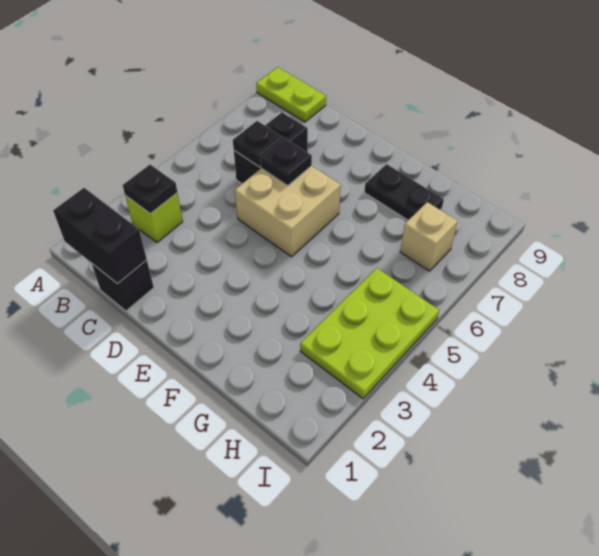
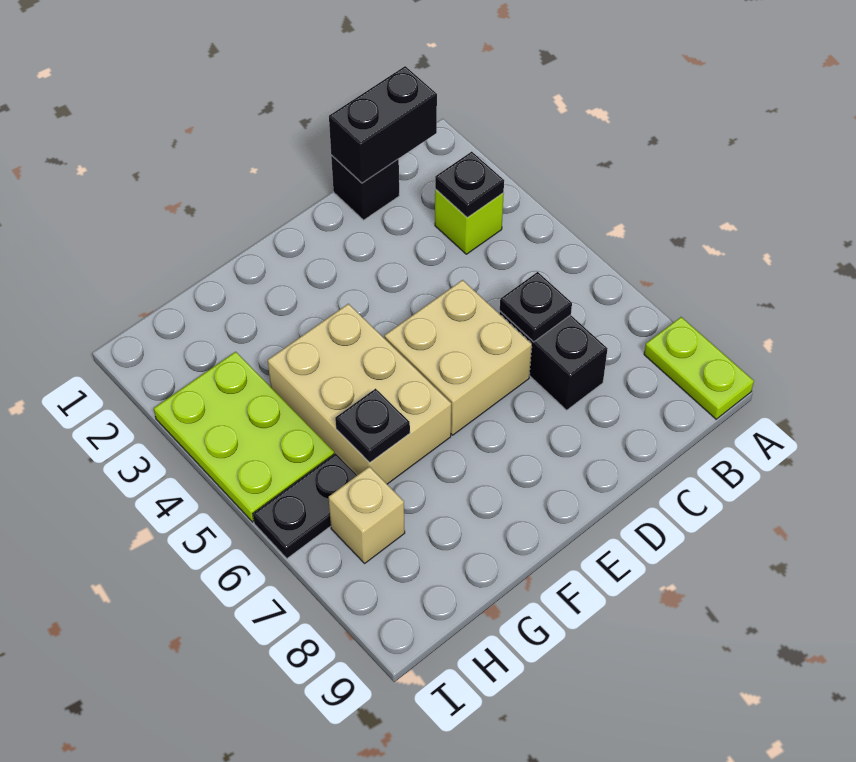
lime plate A9:B9 level 1 -> lime plate A8:A9 level 1
black plate D6 level 2 -> black plate G6 level 2
none -> tan brick F4:G6 level 1
black plate F8:G8 level 1 -> black plate H6:I6 level 1

